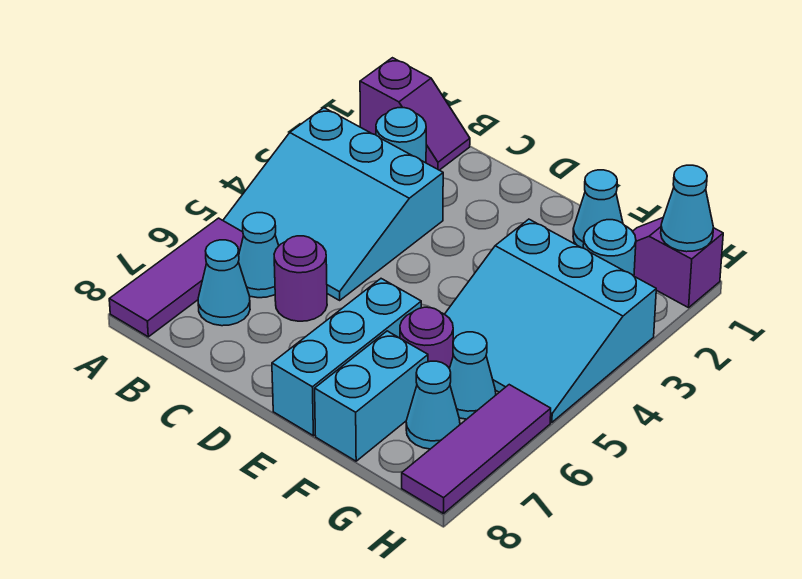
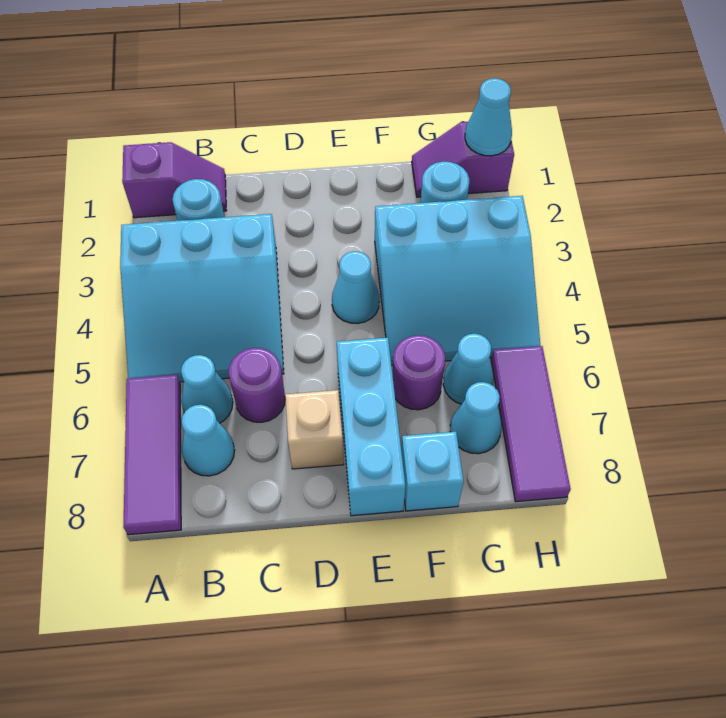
none -> tan brick D7 level 1
cyan cone F1 level 1 -> cyan cone E4 level 1
cyan brick F7:F8 level 1 -> cyan brick F8 level 1

